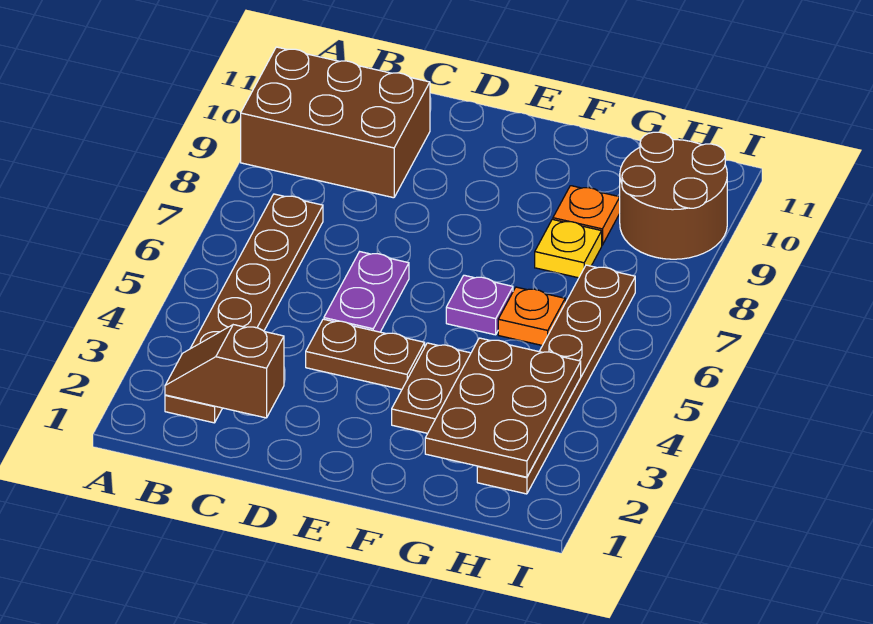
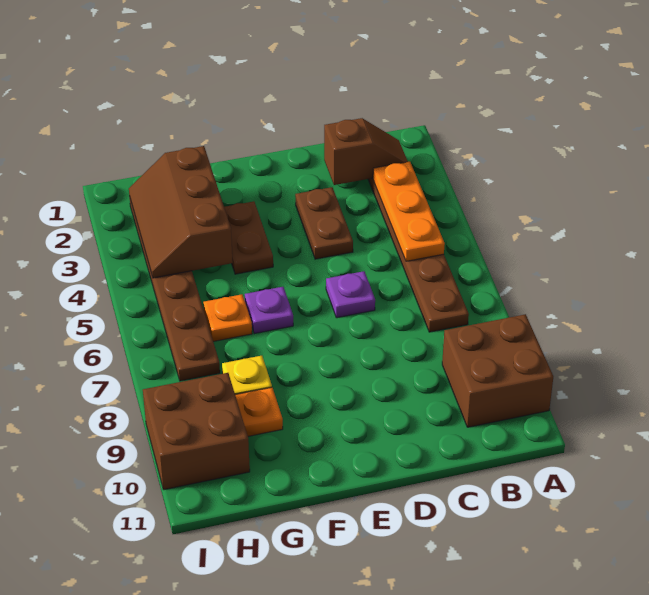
brown brick A9:C10 level 1 -> brown brick A9:B10 level 1
none -> orange plate B3:B5 level 2
brown plate D4:E4 level 1 -> brown plate D3:D4 level 1
purple plate D5:D6 level 1 -> purple plate D6 level 1
brown plate G2:H4 level 2 -> brown slope G2:H4 level 2 top G
brown round brick H9:I10 level 1 -> brown brick H9:I10 level 1

